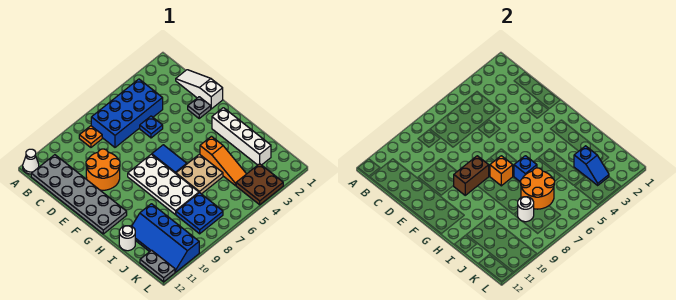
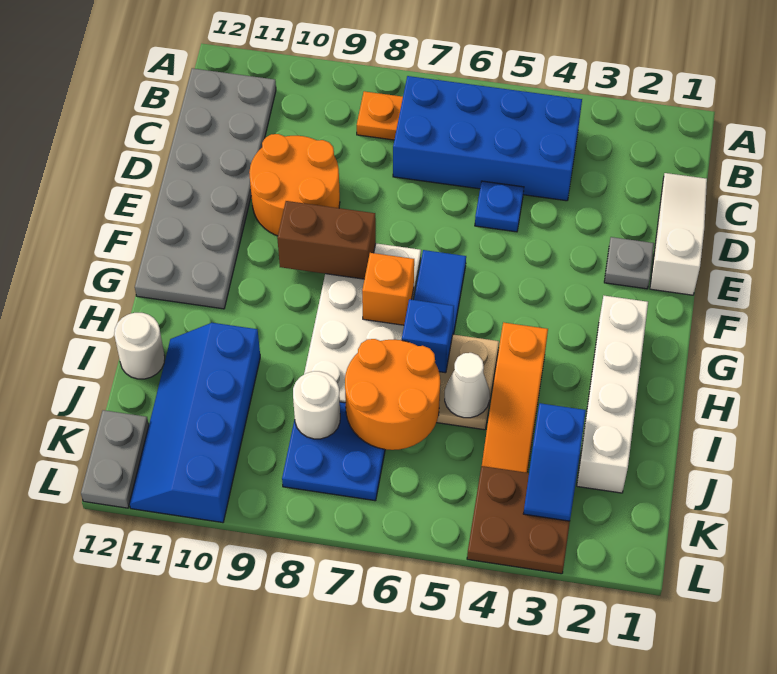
white cone A12 level 1 -> white cone I5 level 2

